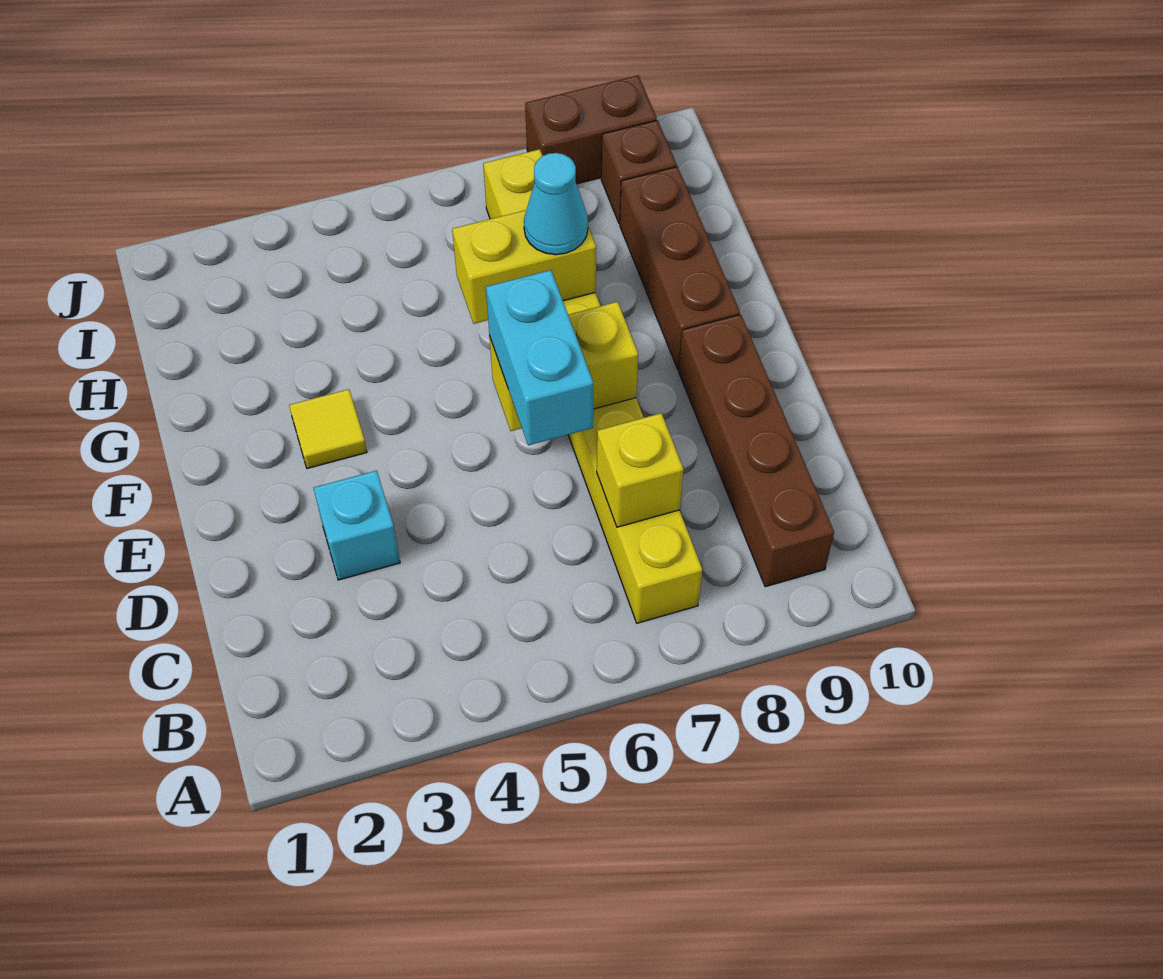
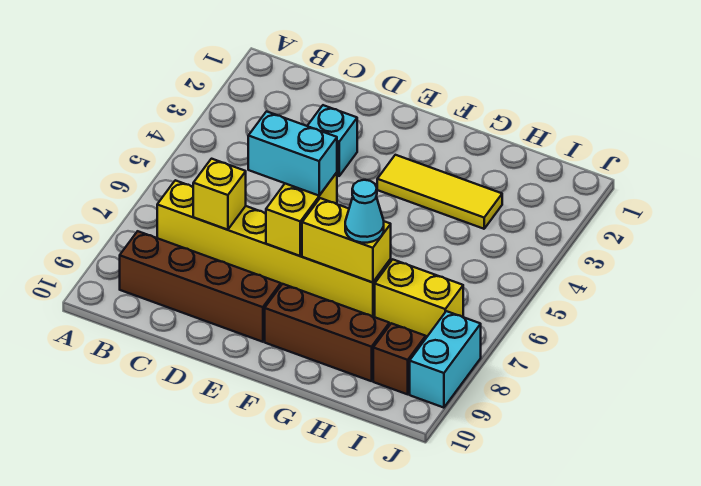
yellow tile F3 level 1 -> yellow tile F3:H3 level 1
yellow brick G6:G7 level 2 -> yellow brick F7:G7 level 2
brown brick J8:J9 level 1 -> cyan brick J8:J9 level 1

